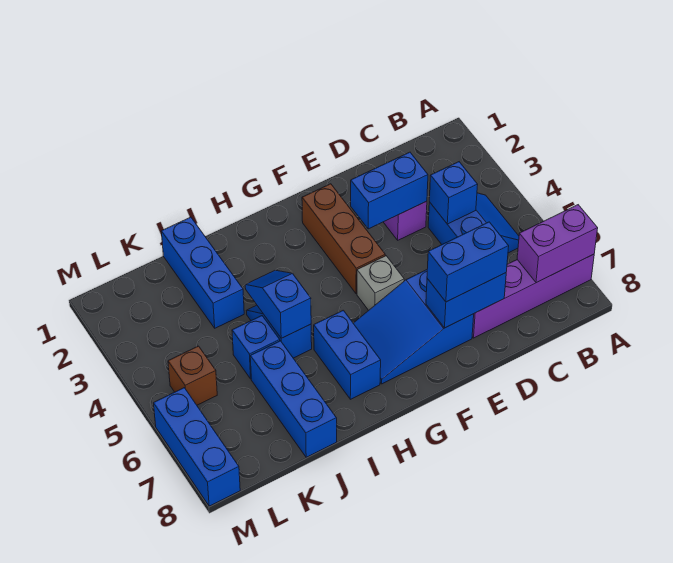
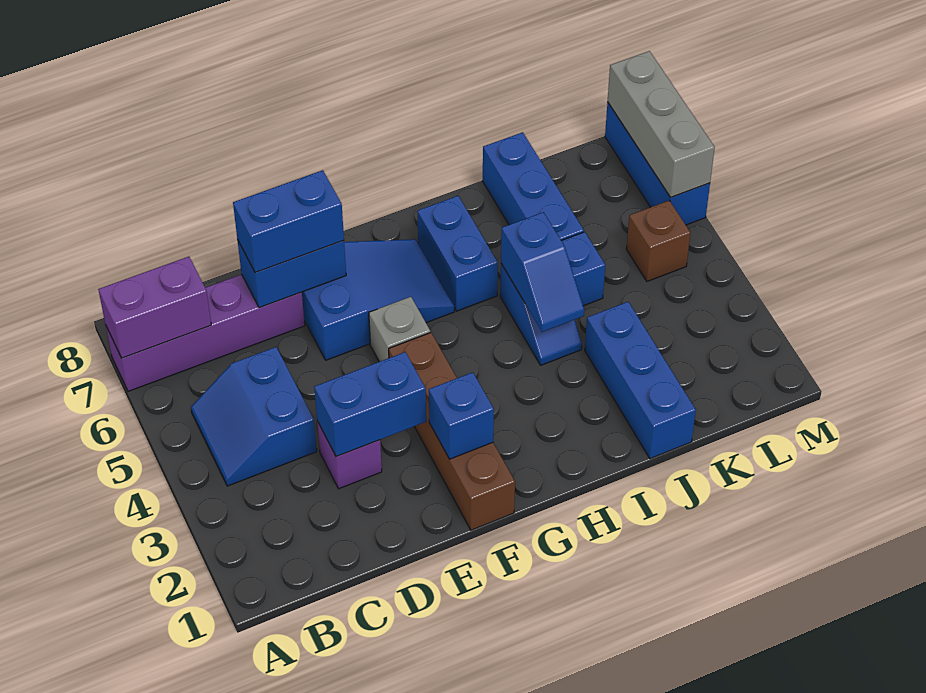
blue brick C4 level 2 -> blue brick F2 level 2
brown brick F2:F4 level 1 -> brown brick F1:F4 level 1
none -> grey brick M6:M8 level 2

